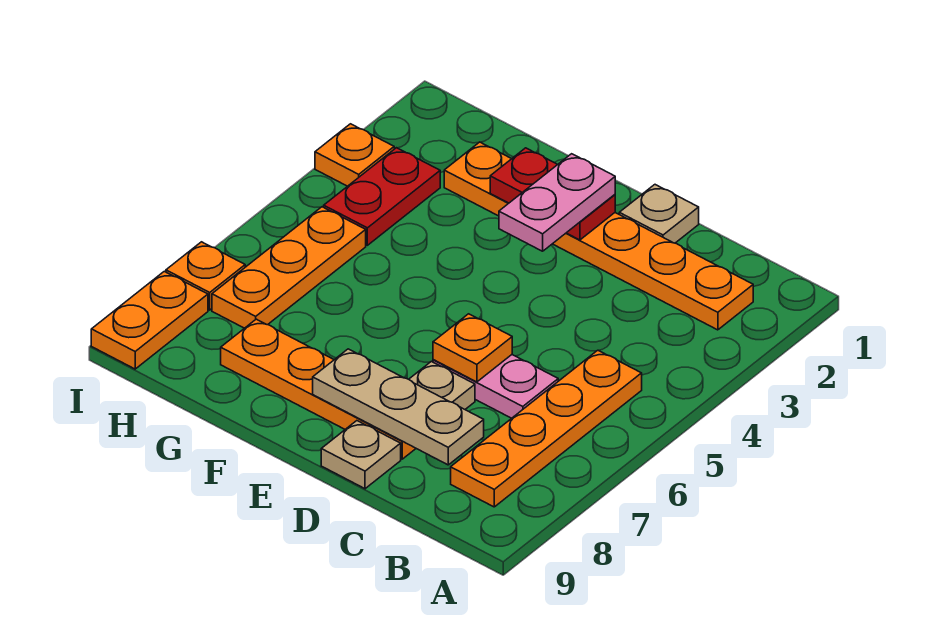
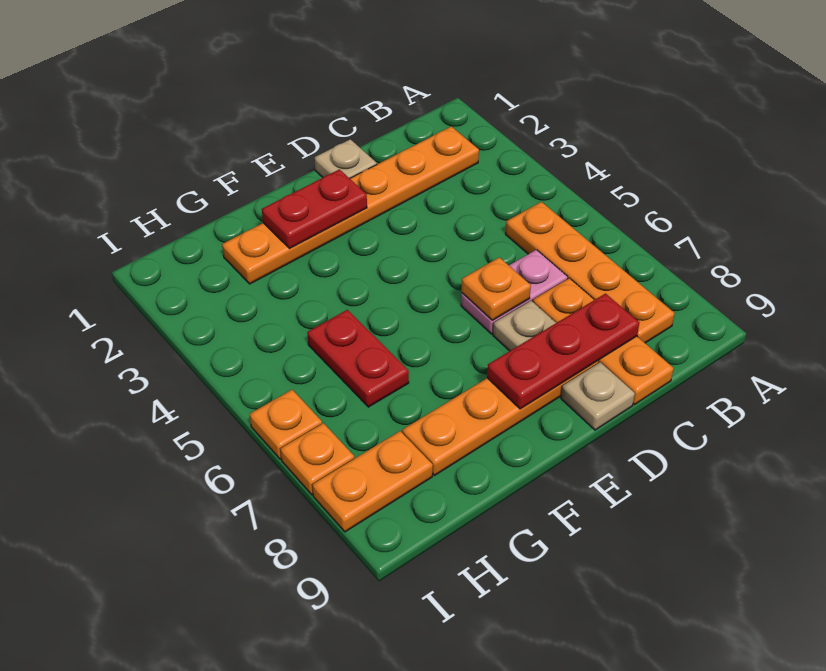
tan plate C8:E8 level 2 -> red plate C8:E8 level 2
pink plate E2:E3 level 3 -> none
red plate H3:H4 level 1 -> red plate G5:G6 level 1
orange plate H5:H7 level 1 -> orange plate C7:C9 level 1
orange plate I3 level 1 -> orange plate I6 level 1
orange plate I8:I9 level 1 -> orange plate H8:I8 level 1

